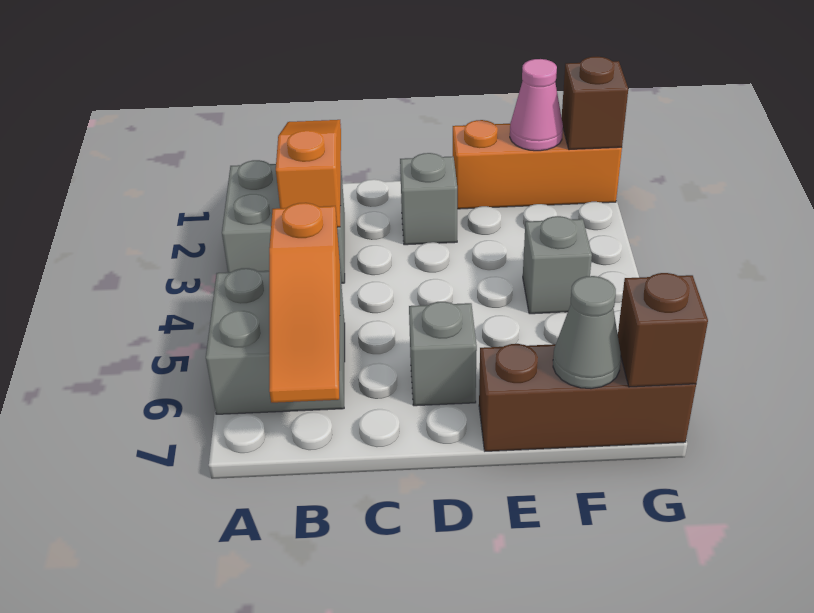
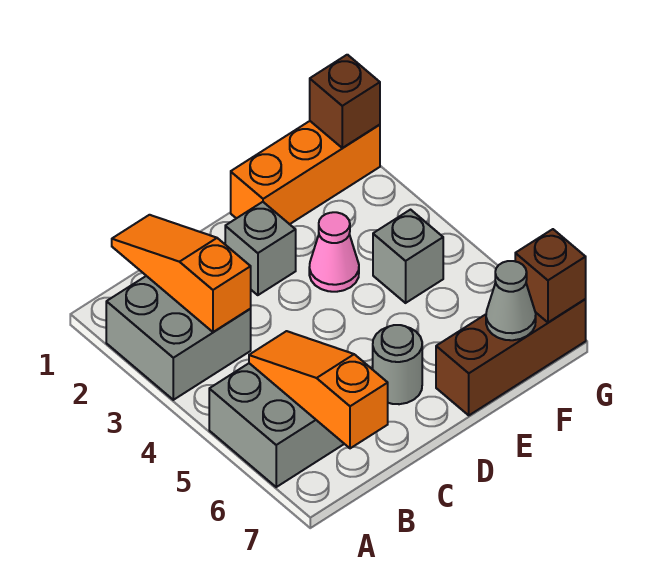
orange slope B5:B7 level 2 top 5 -> orange slope B5:B7 level 2 top 7
grey brick D6 level 1 -> grey round brick D6 level 1
pink cone F1 level 2 -> pink cone E3 level 1

